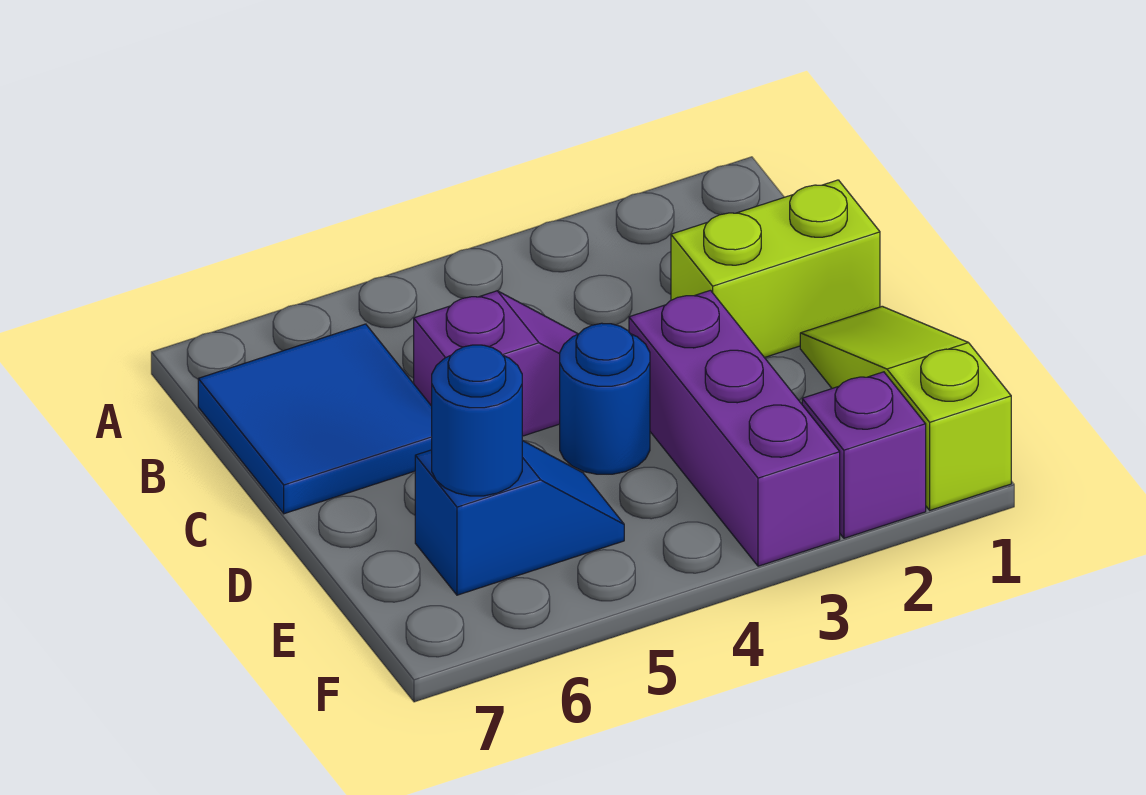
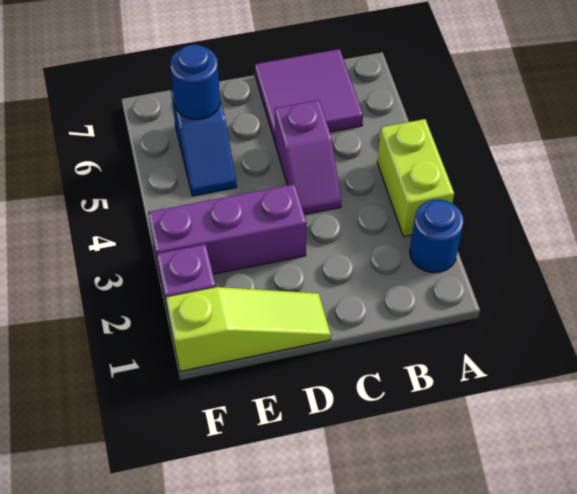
blue tile B6:C7 level 1 -> purple tile B6:C7 level 1
lime brick C1:C2 level 1 -> lime brick A3:A4 level 1
blue round brick D4 level 1 -> blue round brick A2 level 1

